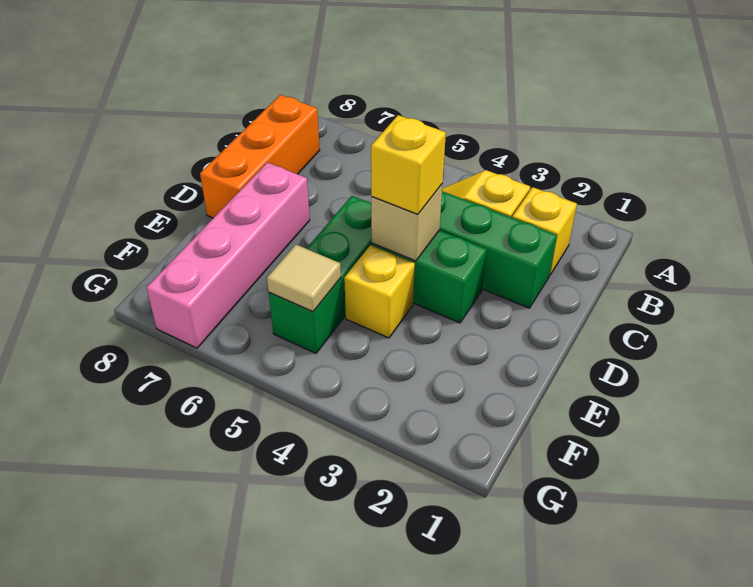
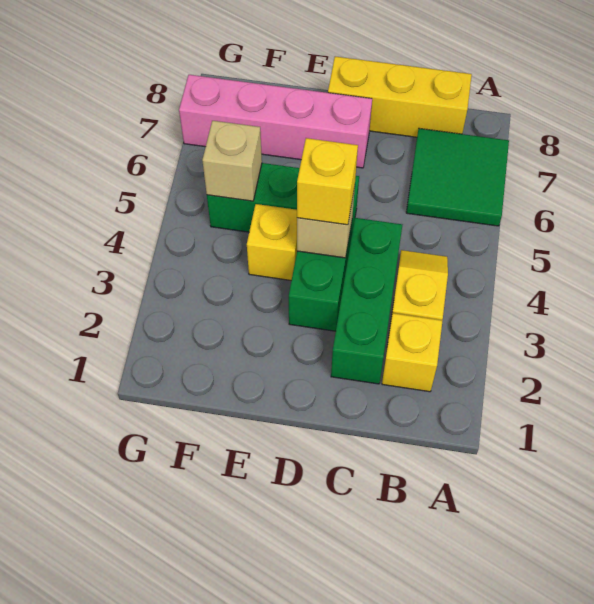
none -> green tile A6:B7 level 1
orange brick B8:D8 level 1 -> yellow brick B8:D8 level 1
tan tile F5 level 2 -> tan brick F5 level 2

